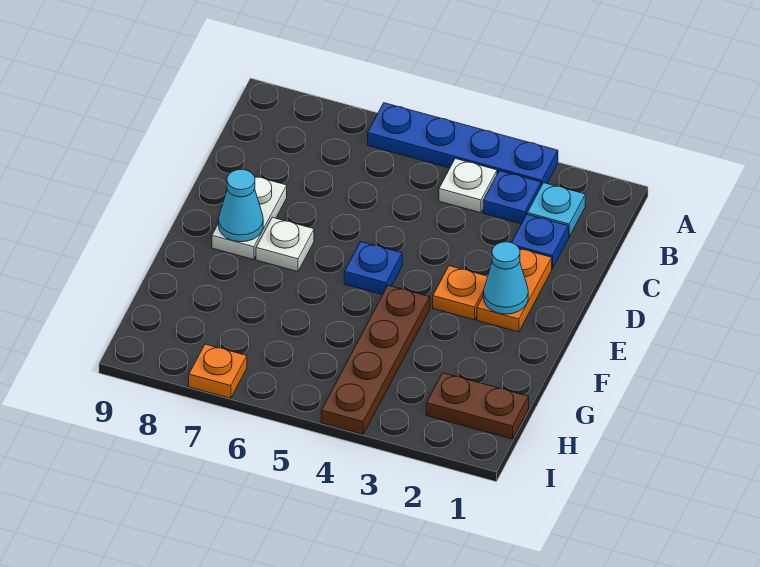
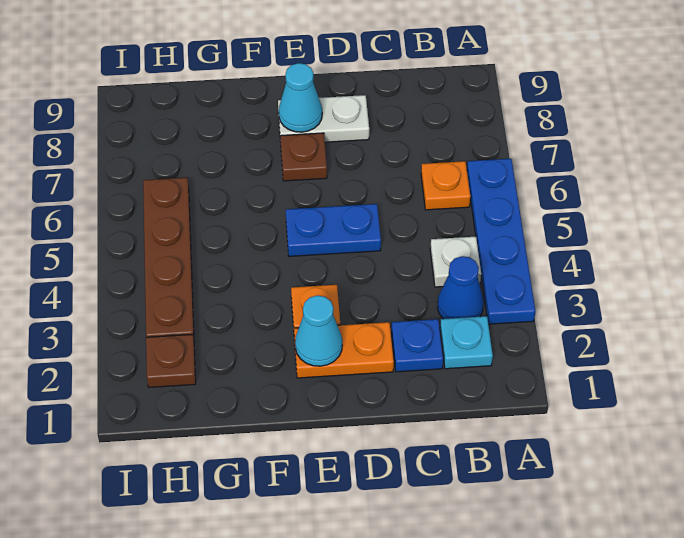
blue plate B3 level 1 -> blue cone B3 level 1
blue plate E5 level 1 -> blue plate D5:E5 level 1
white plate E7 level 1 -> brown plate E7 level 1
brown plate F4:I4 level 1 -> brown plate H3:H6 level 1
brown plate H1:H2 level 1 -> brown plate H2 level 1
orange plate I7 level 1 -> orange plate B6 level 1

